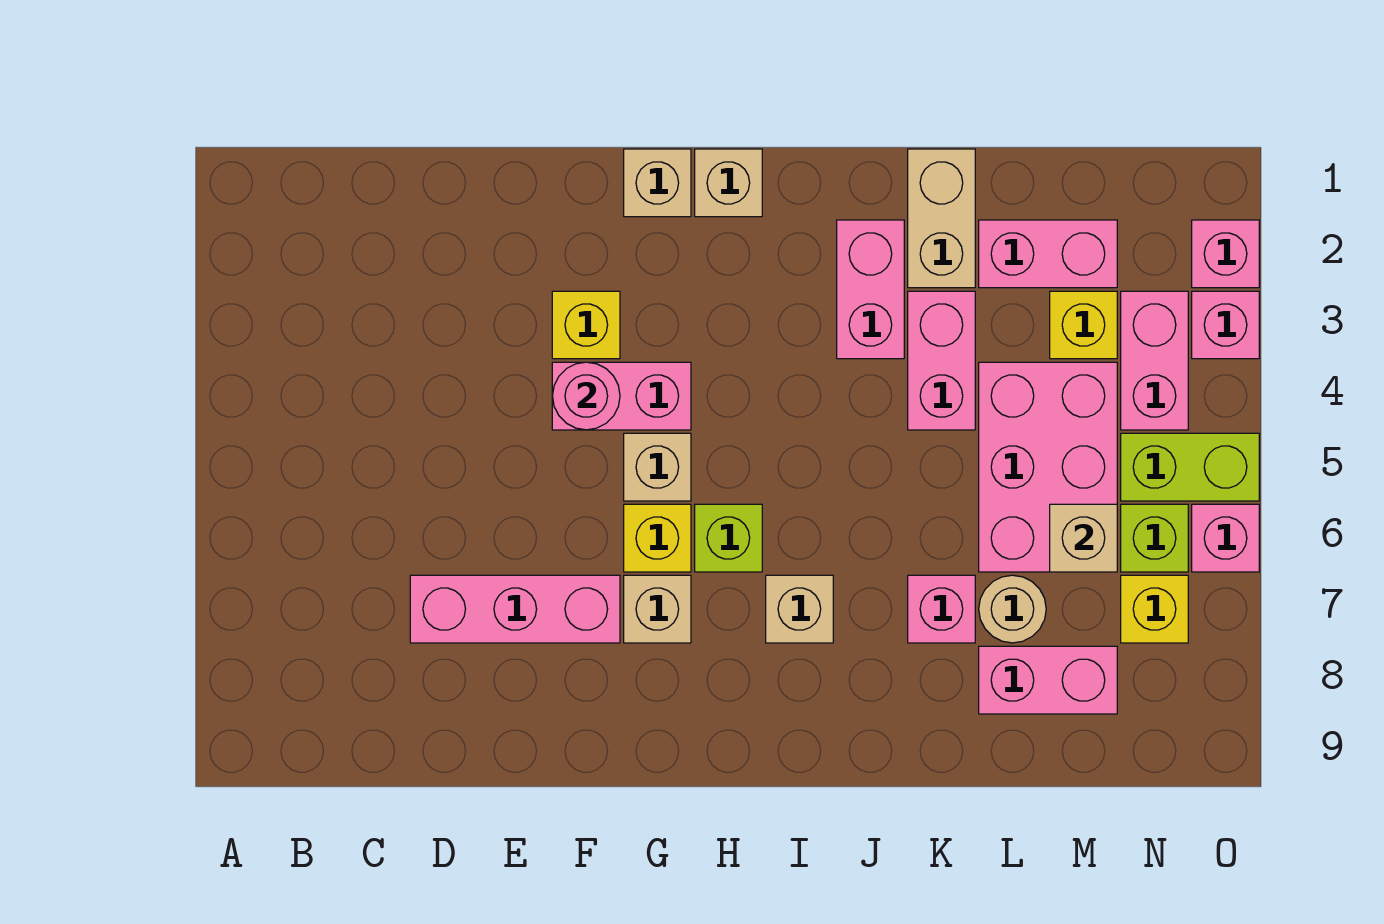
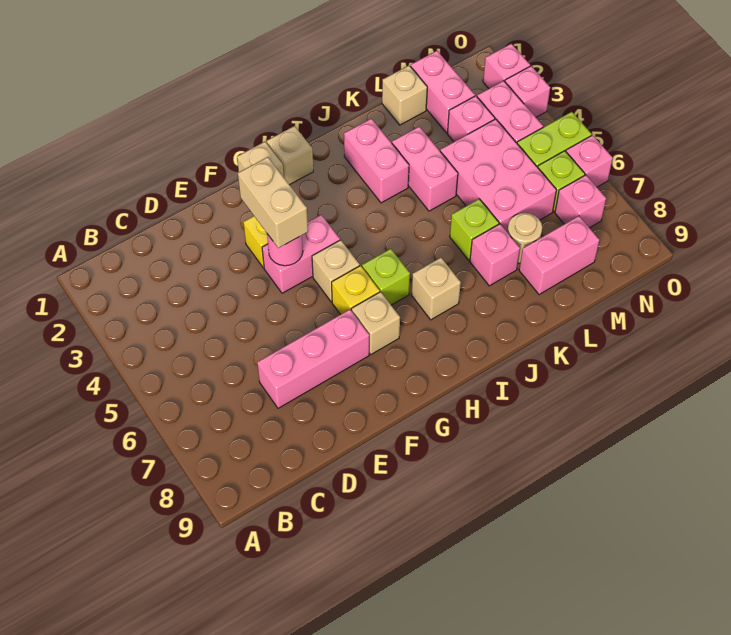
tan brick K1:K2 level 1 -> tan brick F3:F4 level 3
none -> lime brick K6 level 1
pink brick L2:M2 level 1 -> pink brick M1:M2 level 1
yellow brick M3 level 1 -> pink brick M3 level 1
tan brick M6 level 2 -> tan brick L1 level 1
yellow brick N7 level 1 -> pink brick N7 level 1

